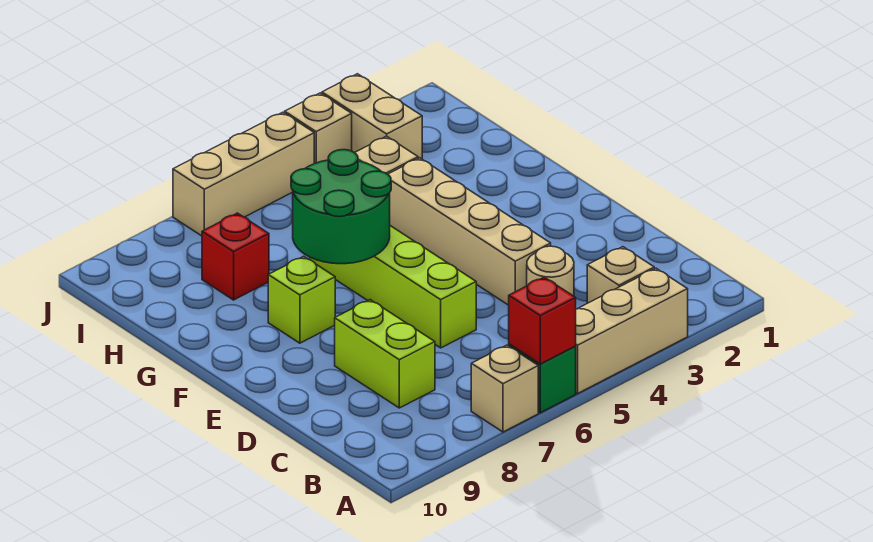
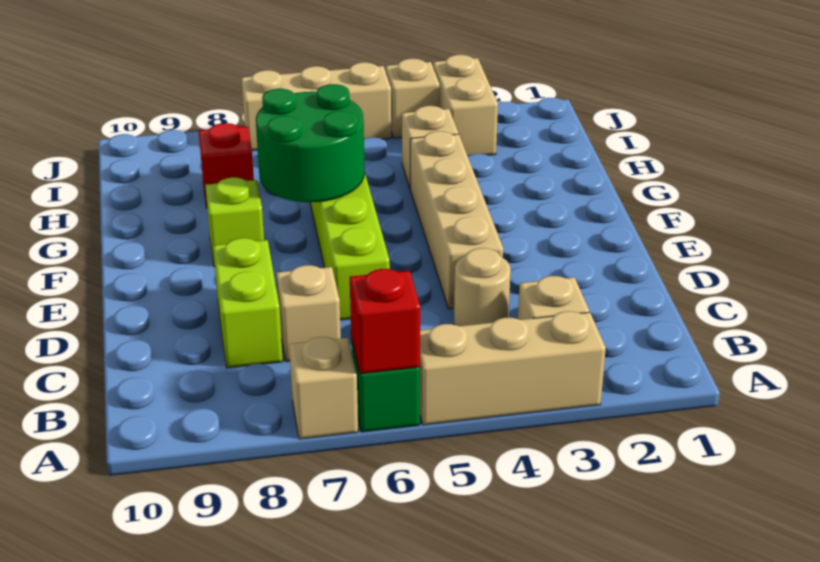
none -> tan brick C7 level 1

